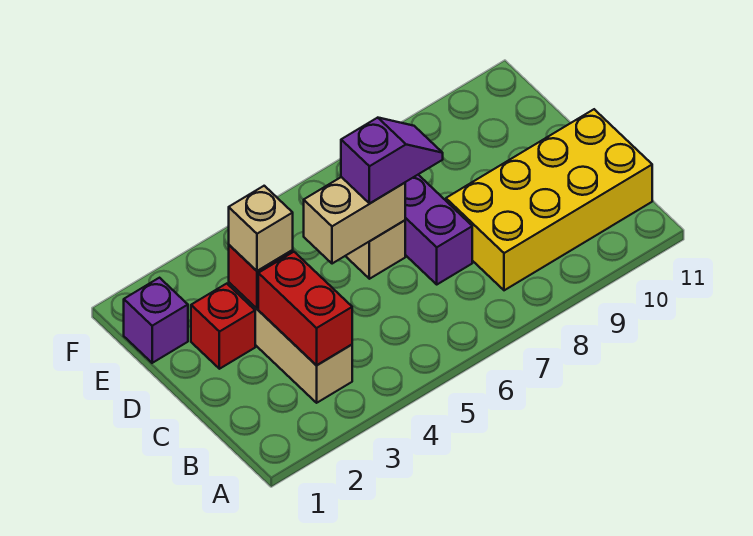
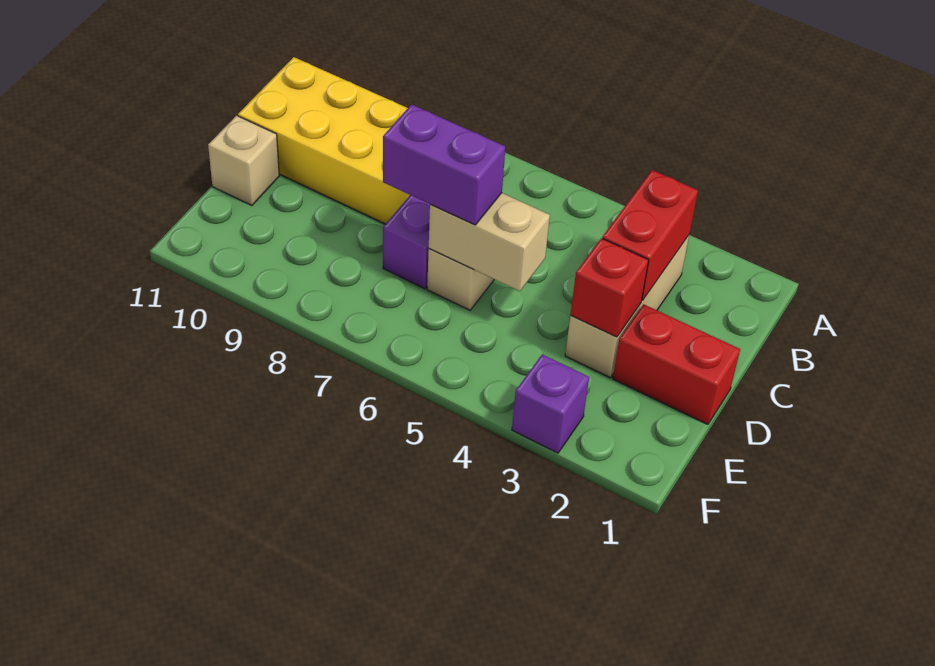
red brick D2 level 1 -> red brick D1:D2 level 1
tan brick D3 level 3 -> tan brick D11 level 1
purple slope D6:D7 level 3 top 6 -> purple brick D6:D7 level 3
purple brick E1 level 1 -> purple brick F3 level 1

